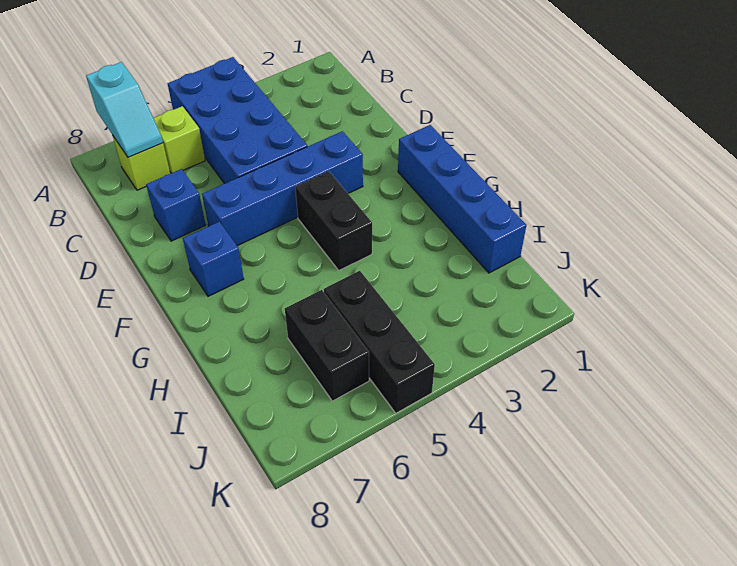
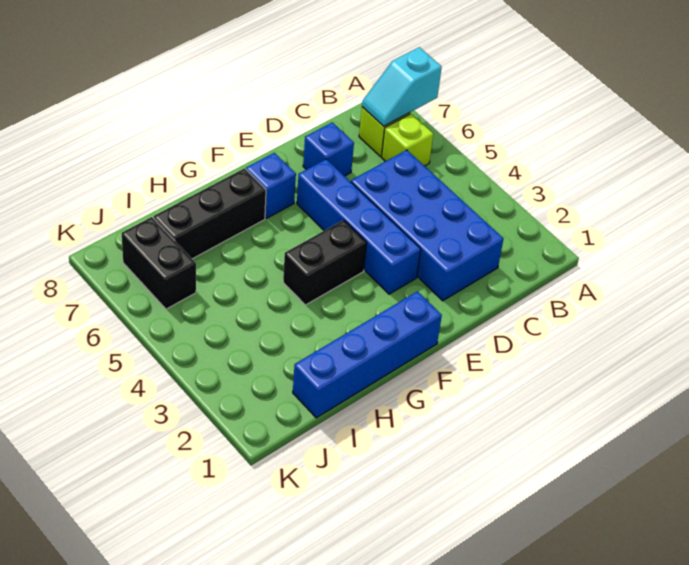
blue brick A4:D5 level 1 -> blue brick C2:D5 level 1
black brick I5:K5 level 1 -> black brick G7:I7 level 1
black brick I6:J6 level 1 -> black brick J6:J7 level 1

